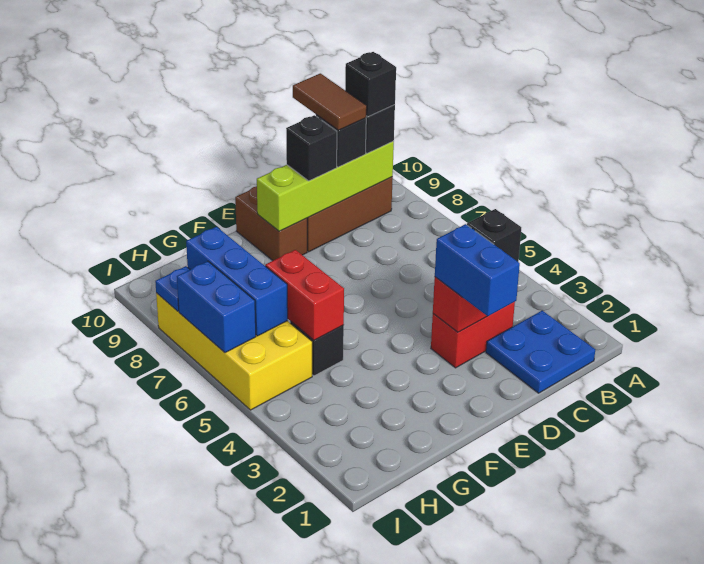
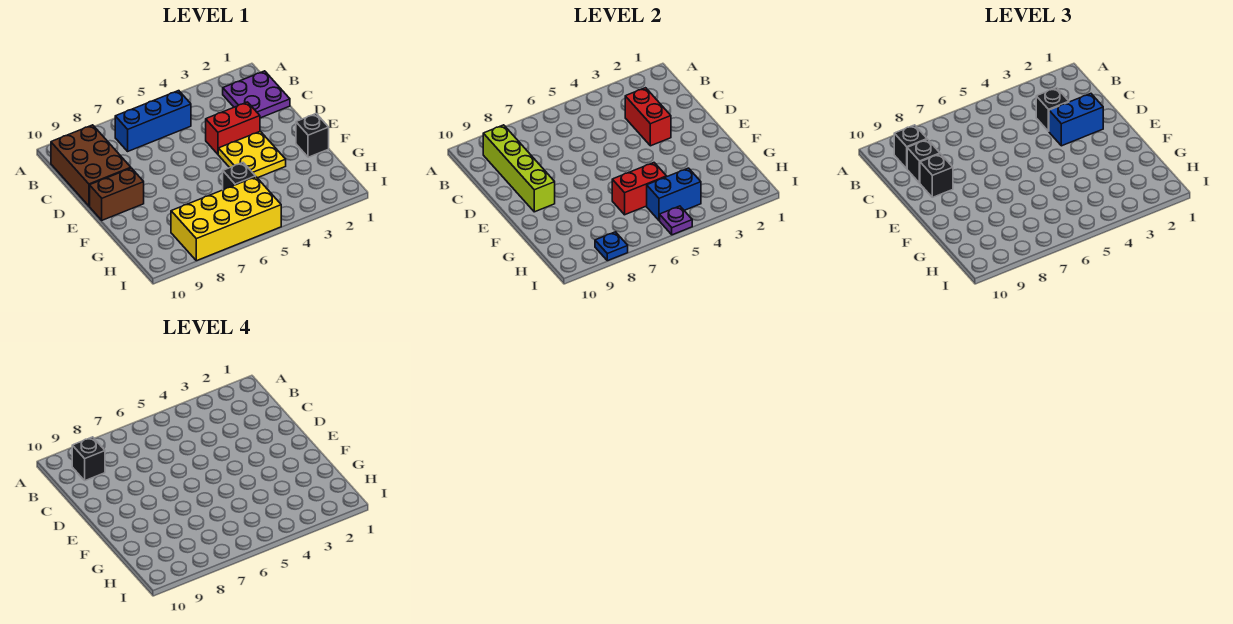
blue plate B1:C2 level 1 -> purple plate B1:C2 level 1
red brick C3:D3 level 1 -> red brick D3:D4 level 1
brown tile C9:C10 level 4 -> none
none -> yellow plate E3:F4 level 1
none -> black brick F1 level 1
blue brick H6:H8 level 2 -> blue brick B5:B7 level 1
none -> purple plate I5 level 2
blue brick I6:I7 level 2 -> blue brick H4:H5 level 2

